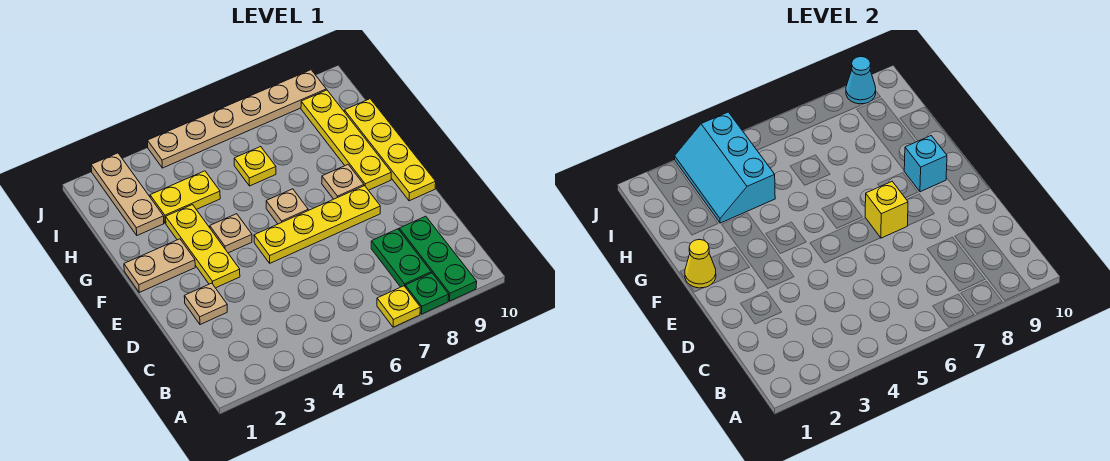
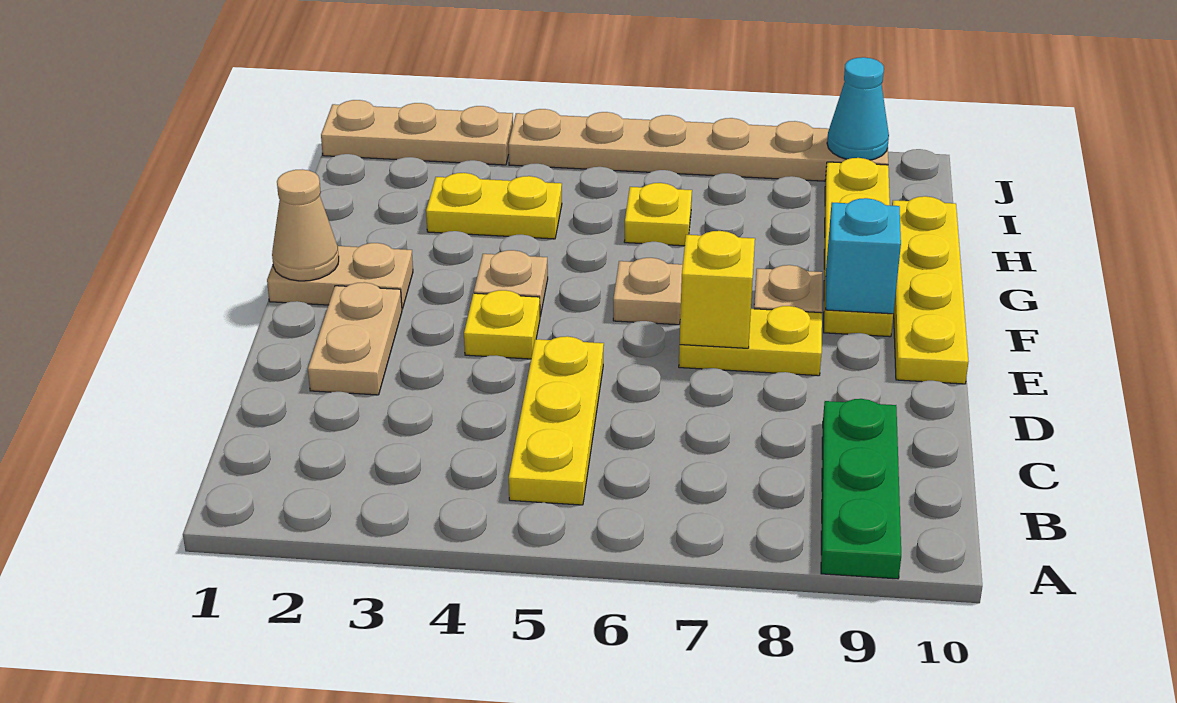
yellow plate A7 level 1 -> yellow plate E4 level 1
green plate A8 level 1 -> none
green plate B8:C8 level 1 -> none
tan plate D2 level 1 -> tan plate D2:E2 level 1
yellow plate E3:G3 level 1 -> yellow plate B5:D5 level 1
yellow plate E5:E8 level 1 -> yellow plate E7:E8 level 1
yellow cone F1 level 2 -> tan cone F1 level 2
tan plate H2:J2 level 1 -> tan plate J1:J3 level 1
cyan slope H3:J4 level 2 top 4 -> none

